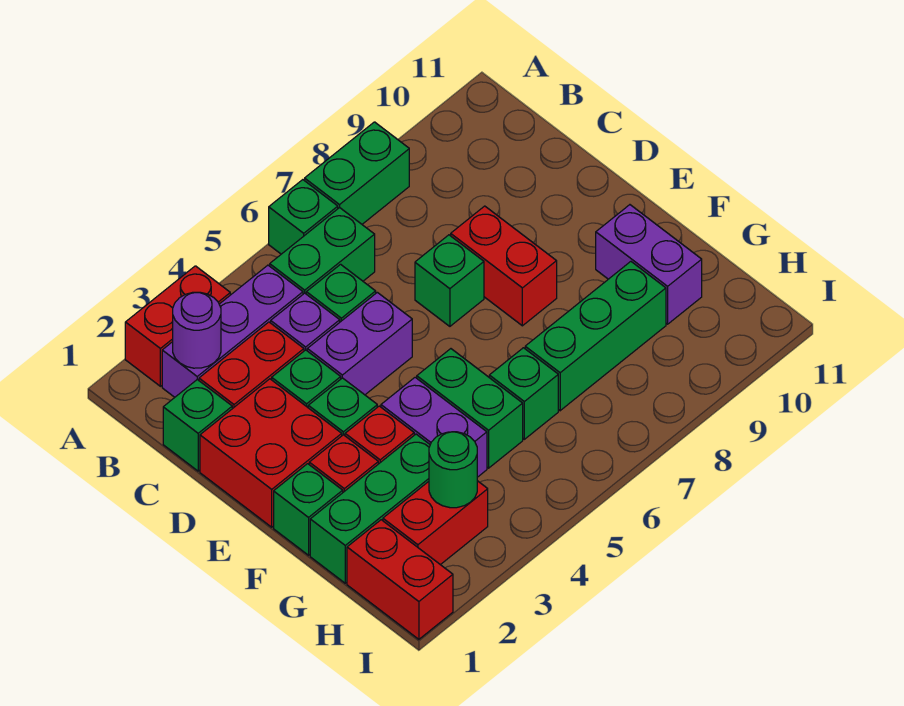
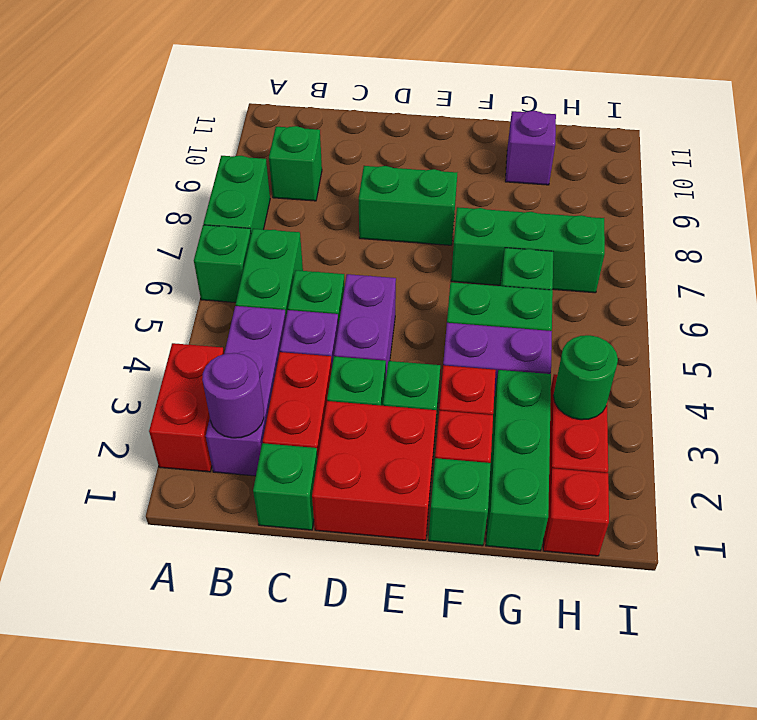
green brick D7 level 1 -> green brick B9 level 1
red brick D8:E8 level 1 -> green brick D8:E8 level 1
purple brick F10:G10 level 1 -> purple brick G10 level 1
green brick G7:G9 level 1 -> green brick F7:H7 level 1
red brick H1:I1 level 1 -> red brick H1 level 1

